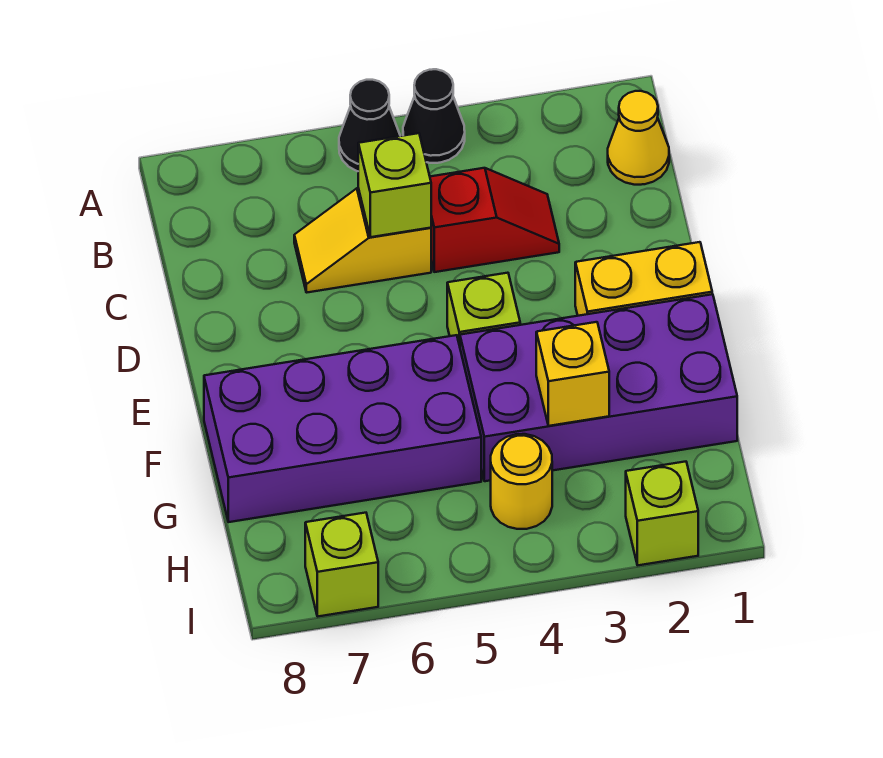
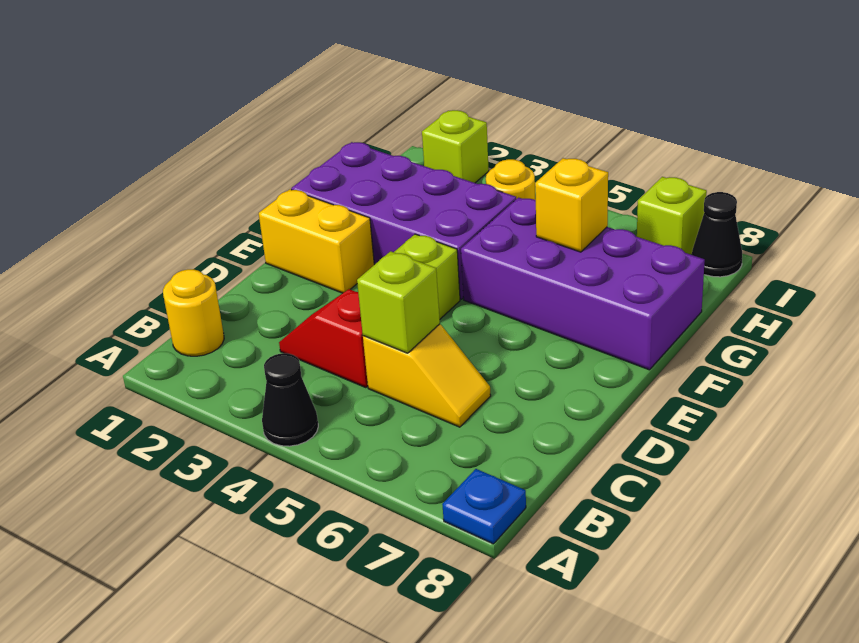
black cone A5 level 1 -> black cone I8 level 1
none -> blue plate A8 level 1
yellow cone B1 level 1 -> yellow round brick B1 level 1
yellow brick G3 level 2 -> yellow brick G6 level 2

